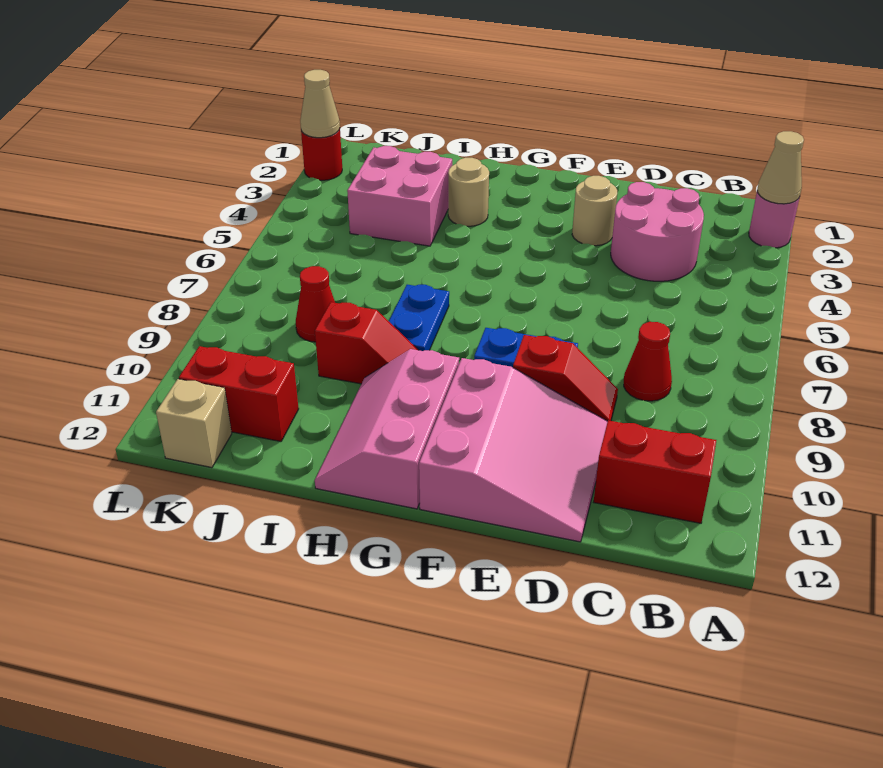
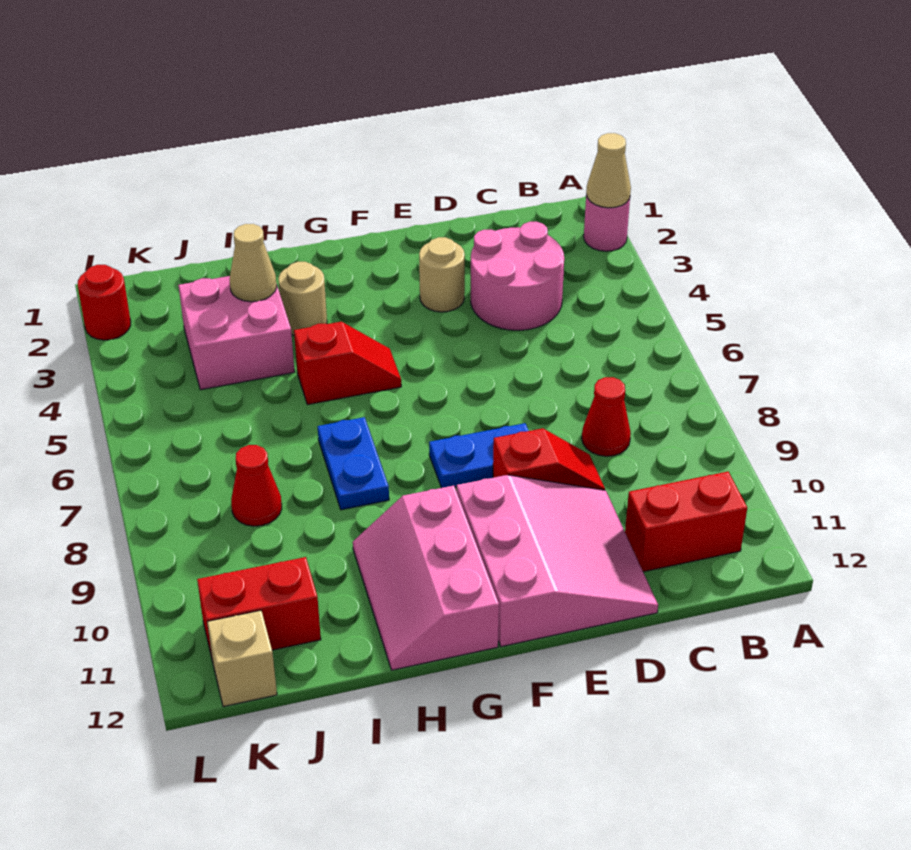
red slope H9:I9 level 1 top I -> red slope G5:H5 level 1 top H
tan cone L2 level 2 -> tan cone I3 level 2

